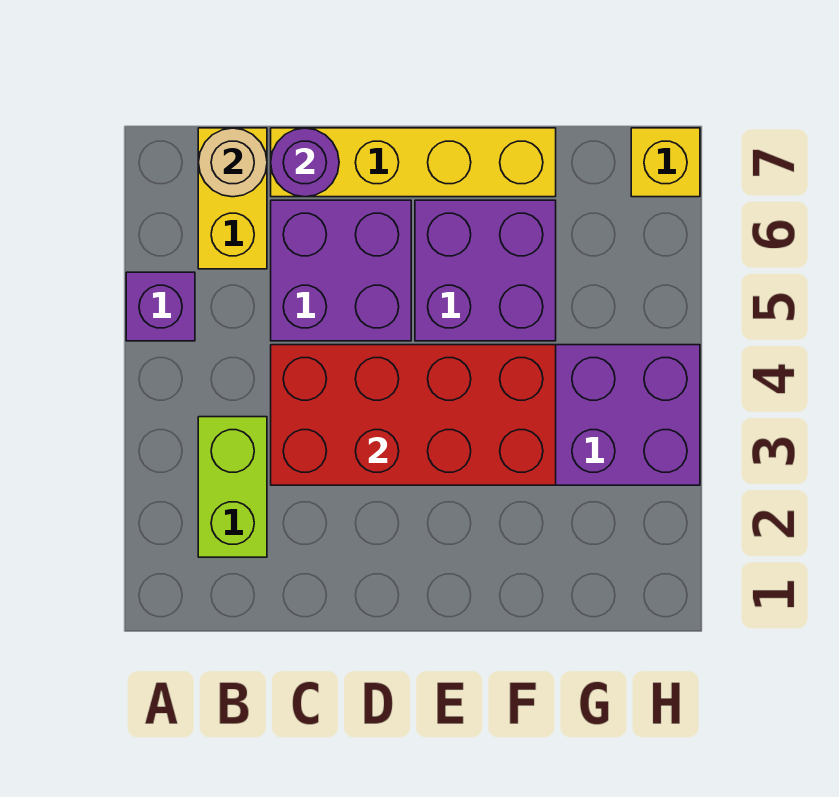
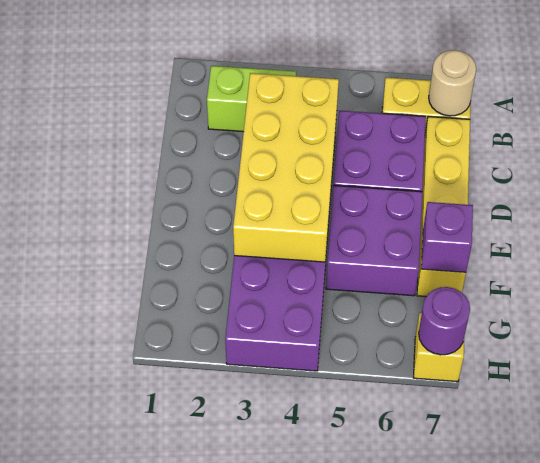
purple brick A5 level 1 -> purple brick F7 level 2
red brick C3:F4 level 2 -> yellow brick C3:F4 level 2
purple round brick C7 level 2 -> purple round brick H7 level 2

